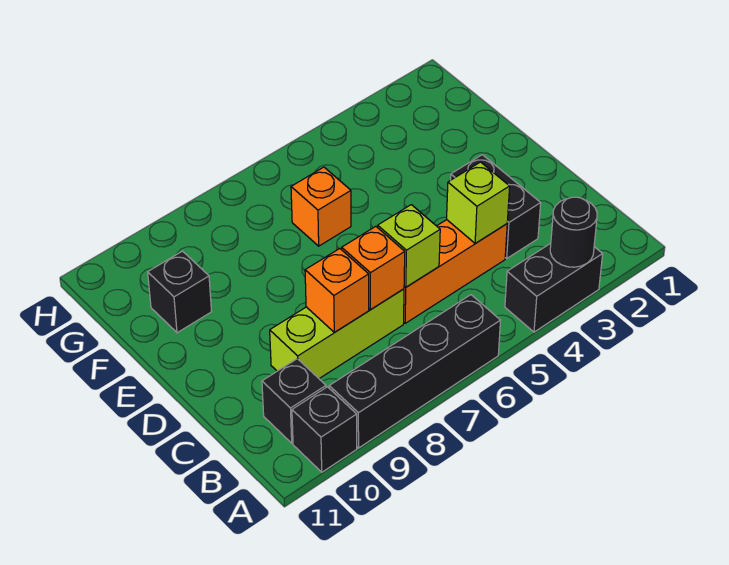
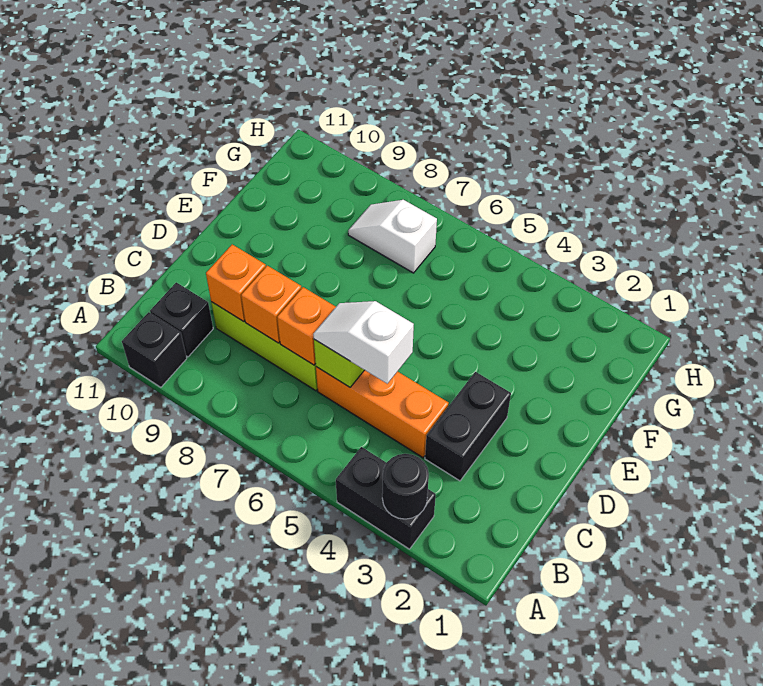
black brick A6:A9 level 1 -> none
lime brick C4 level 2 -> none
none -> white slope C5:C6 level 3 top 5
orange brick F6 level 1 -> orange brick C9 level 2
black brick F10 level 1 -> none
none -> white slope G7:G8 level 1 top 7

